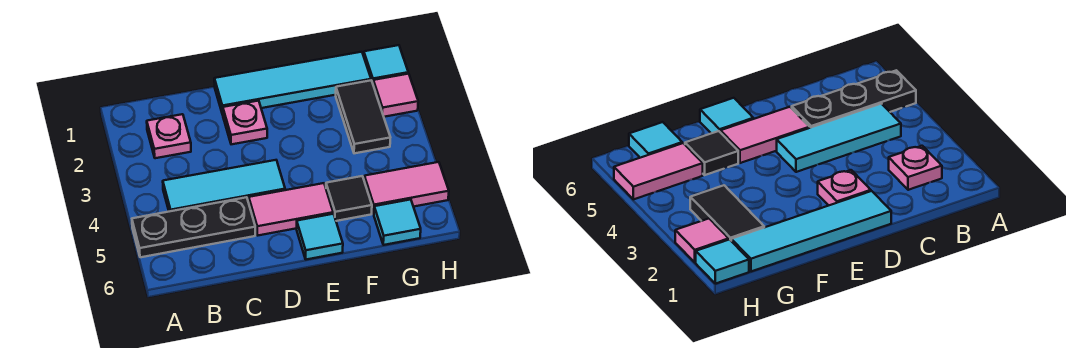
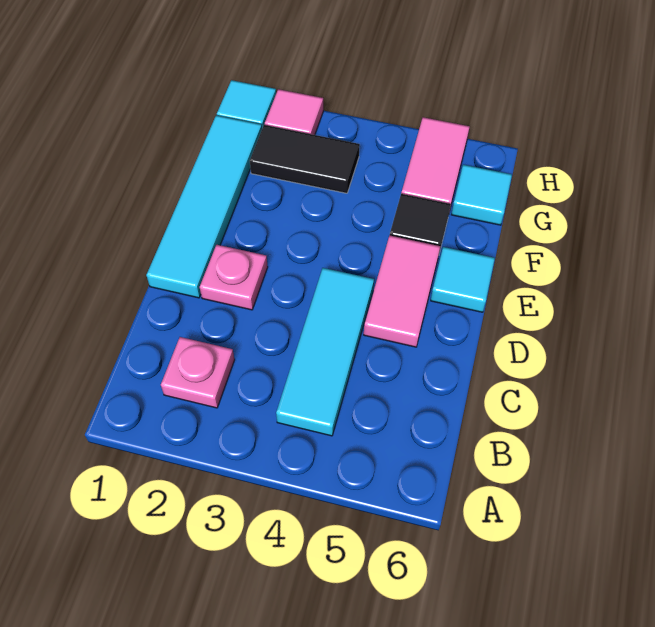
black plate A5:C5 level 1 -> none

